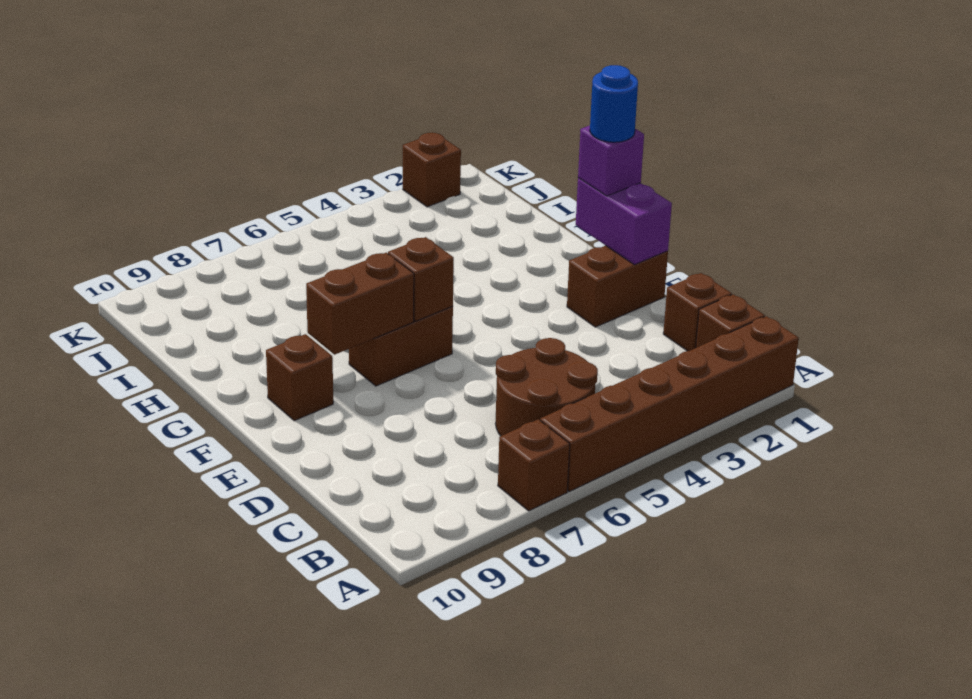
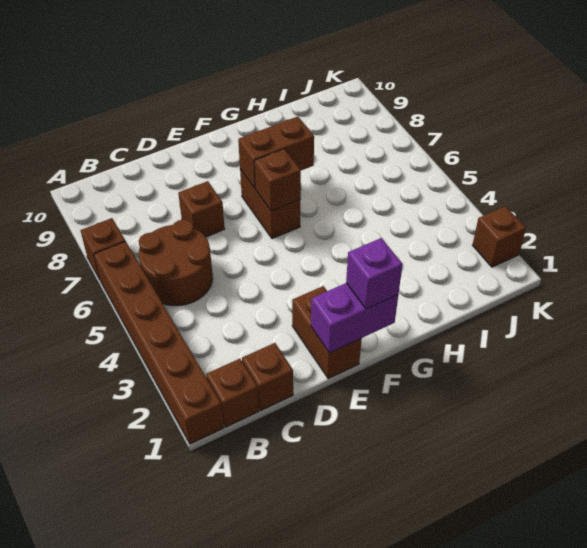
blue round brick F1 level 4 -> none
brown brick F7:F8 level 2 -> brown brick F7:G7 level 2
brown brick F9 level 1 -> brown brick D7 level 1

